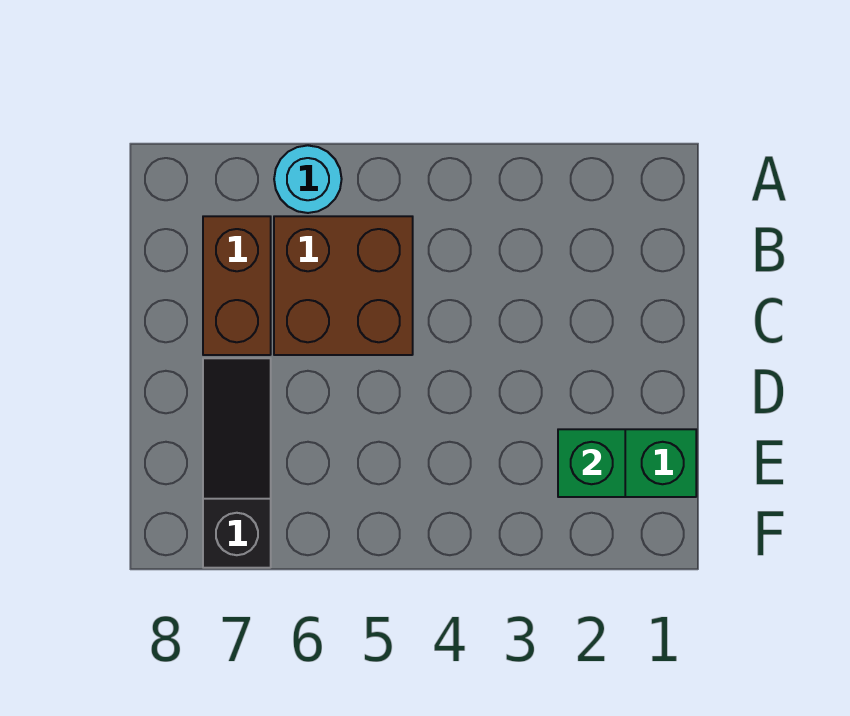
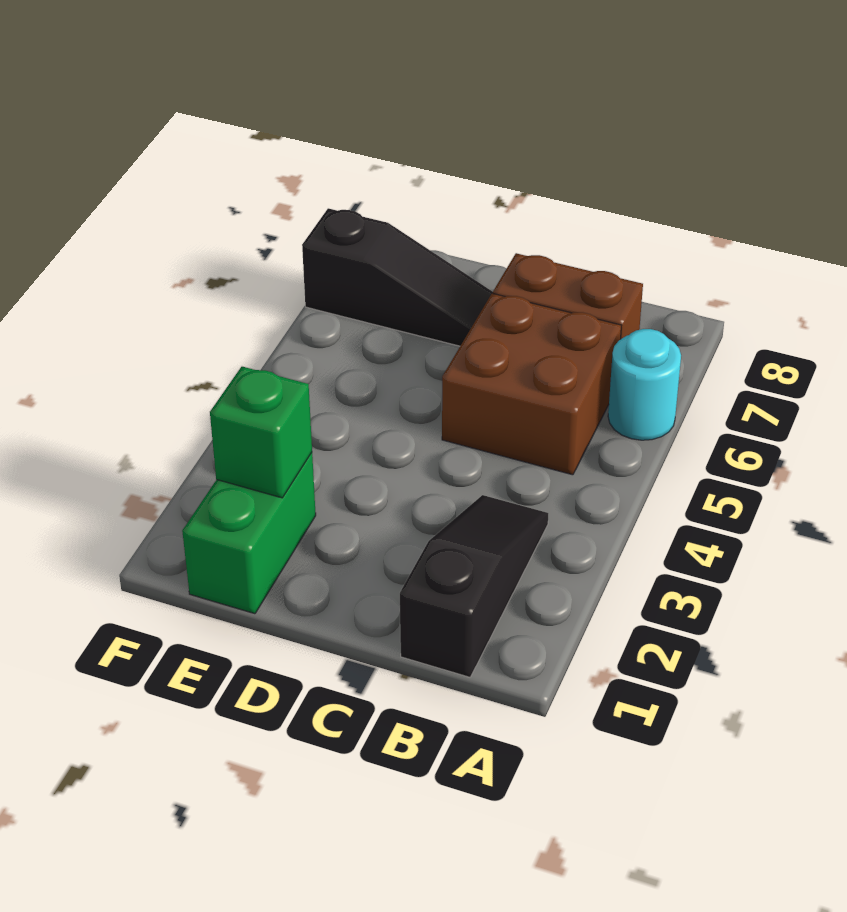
none -> black slope B1:B3 level 1 top 1

